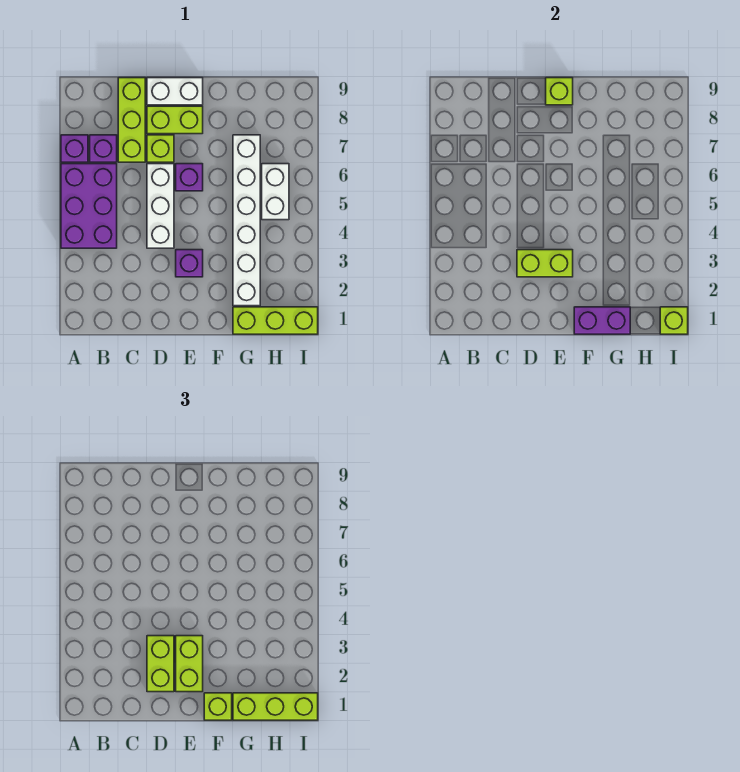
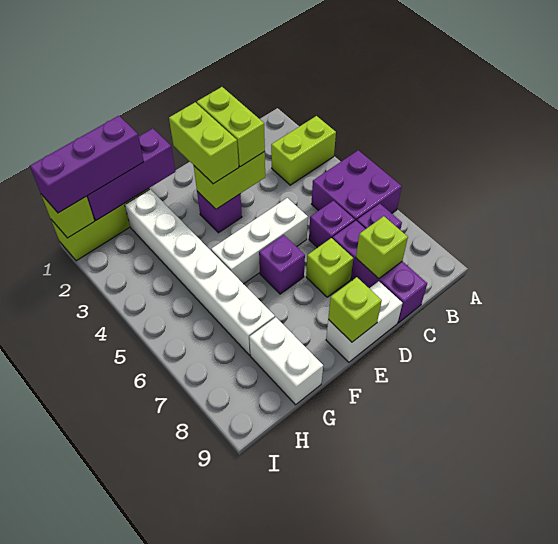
purple brick A4:B6 level 1 -> purple brick A5:B6 level 1
purple brick A7 level 1 -> purple brick C6 level 1
lime brick C7:C9 level 1 -> purple brick C7:C9 level 1
white brick D4:D6 level 1 -> white brick D5:F5 level 1
lime brick D8:E8 level 1 -> lime brick A3:B3 level 1
purple brick F1:G1 level 2 -> purple brick F1:H1 level 2
lime brick F1 level 3 -> lime brick C8 level 2
lime brick G1:I1 level 3 -> purple brick G1:I1 level 3
white brick H5:H6 level 1 -> white brick G8:G9 level 1

